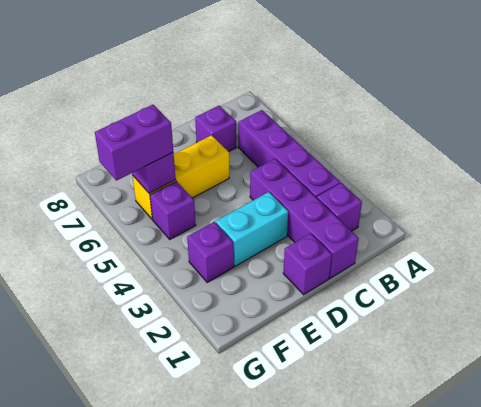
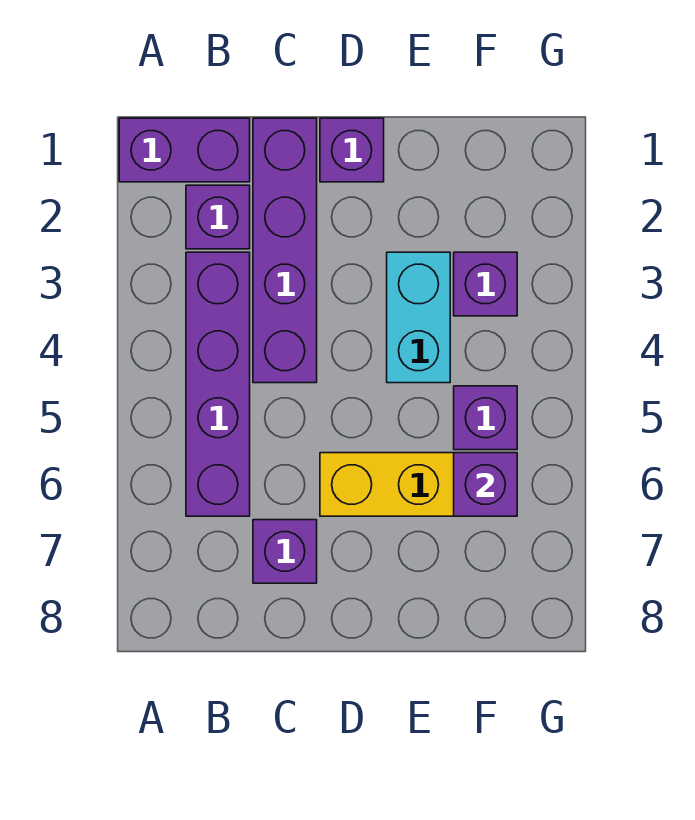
cyan brick D3:E3 level 1 -> cyan brick E3:E4 level 1
purple brick F6:G6 level 3 -> purple brick A1:B1 level 1

